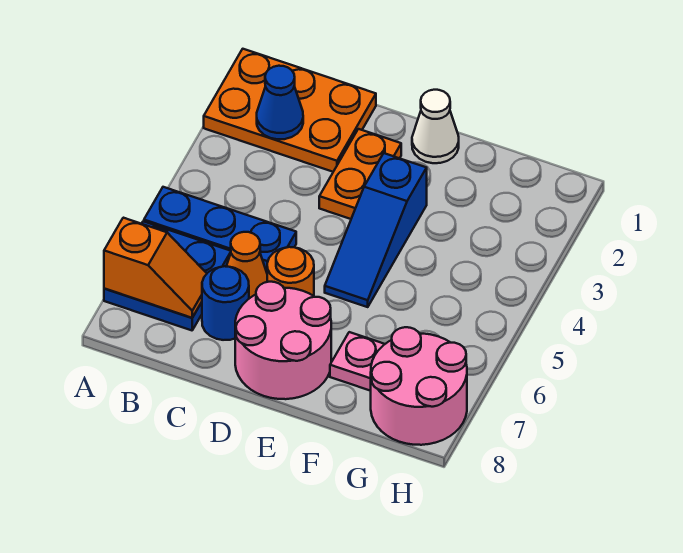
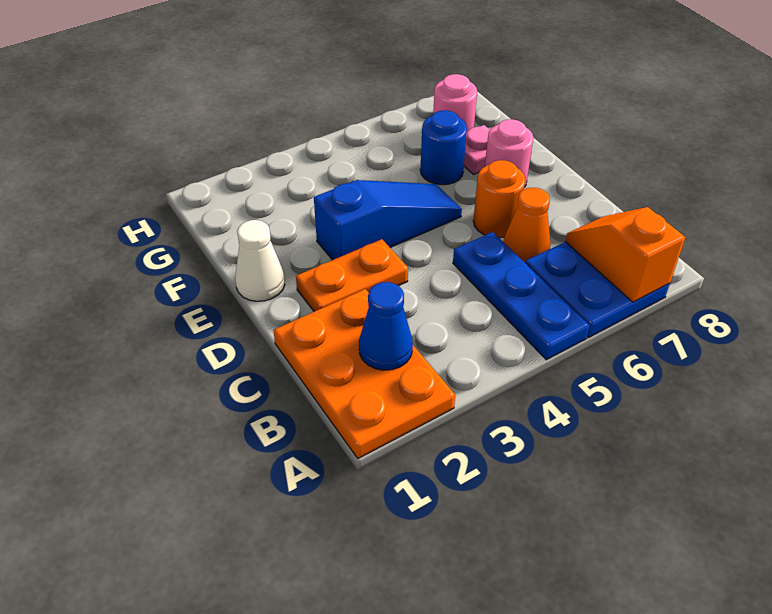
blue round brick C7 level 1 -> blue round brick F6 level 1
pink round brick D7:E8 level 1 -> pink round brick E7 level 1
pink round brick G7:H8 level 1 -> pink round brick G7 level 1

